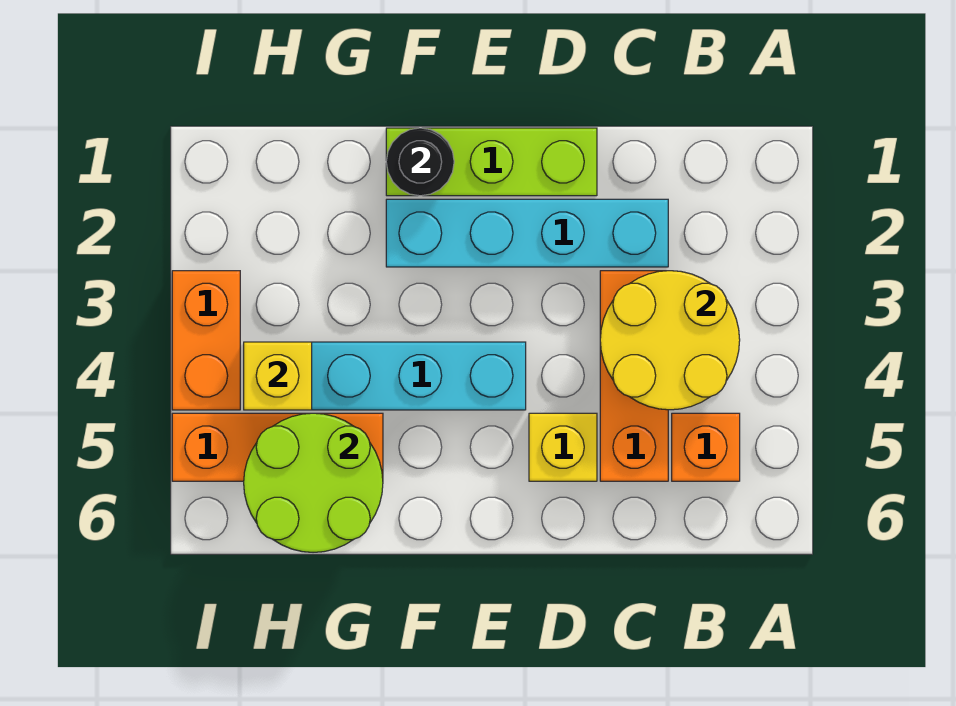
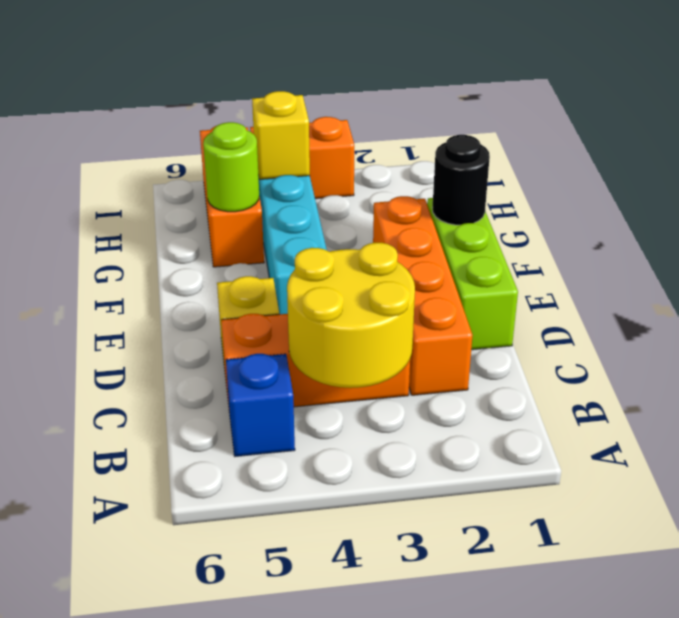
orange brick B5 level 1 -> blue brick B5 level 1
cyan brick C2:F2 level 1 -> orange brick C2:F2 level 1
lime round brick G5:H6 level 2 -> lime round brick G5 level 2

